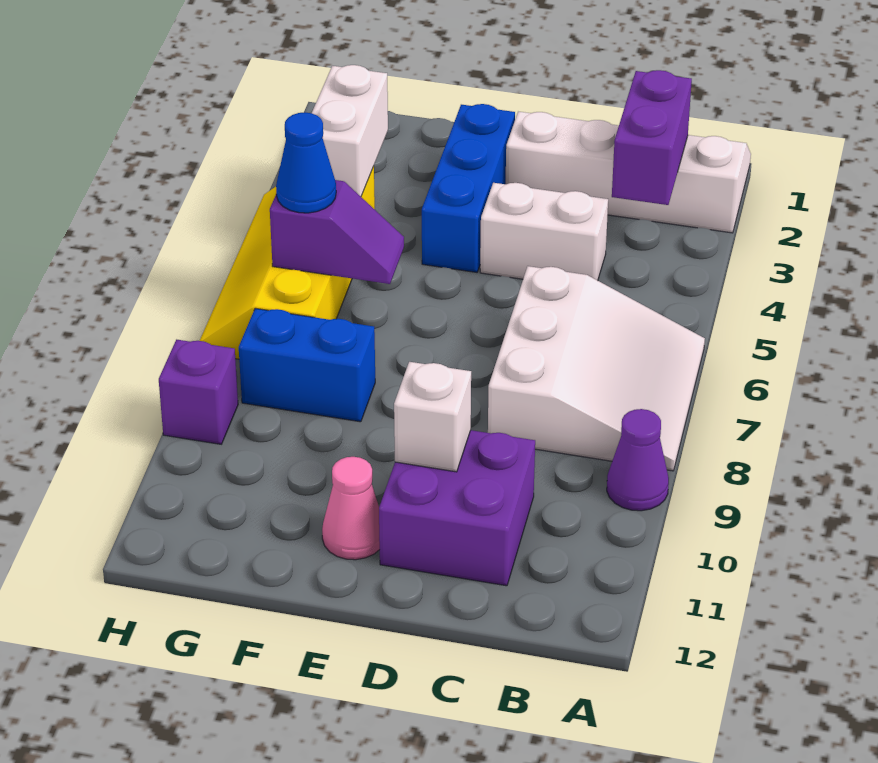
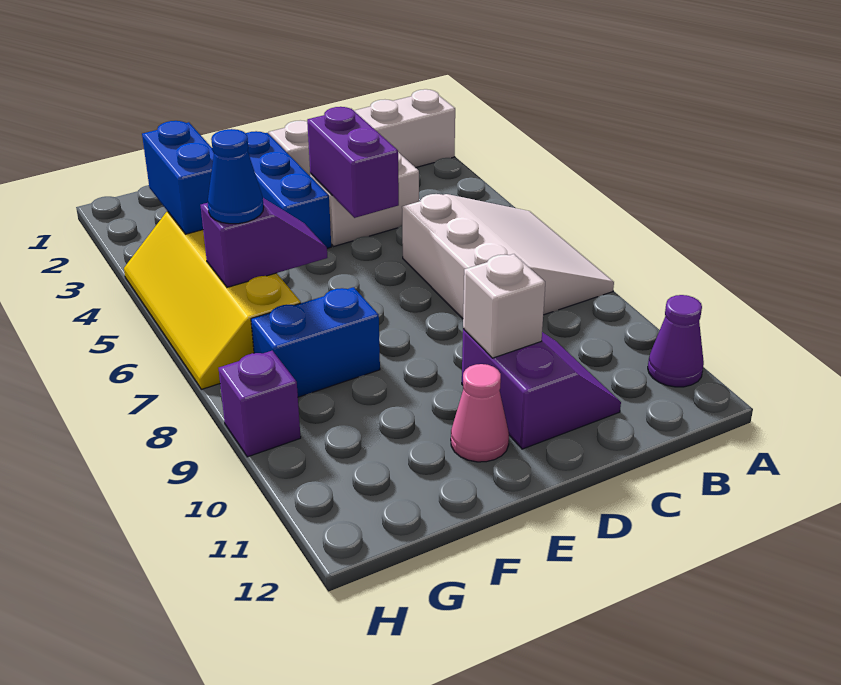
purple cone A9 level 1 -> purple cone A11 level 1
purple brick B2:B3 level 2 -> purple brick D4:D5 level 2
purple brick C10:D11 level 1 -> purple slope C10:D11 level 1 top D
white brick G3:G4 level 2 -> blue brick G3:G4 level 2

